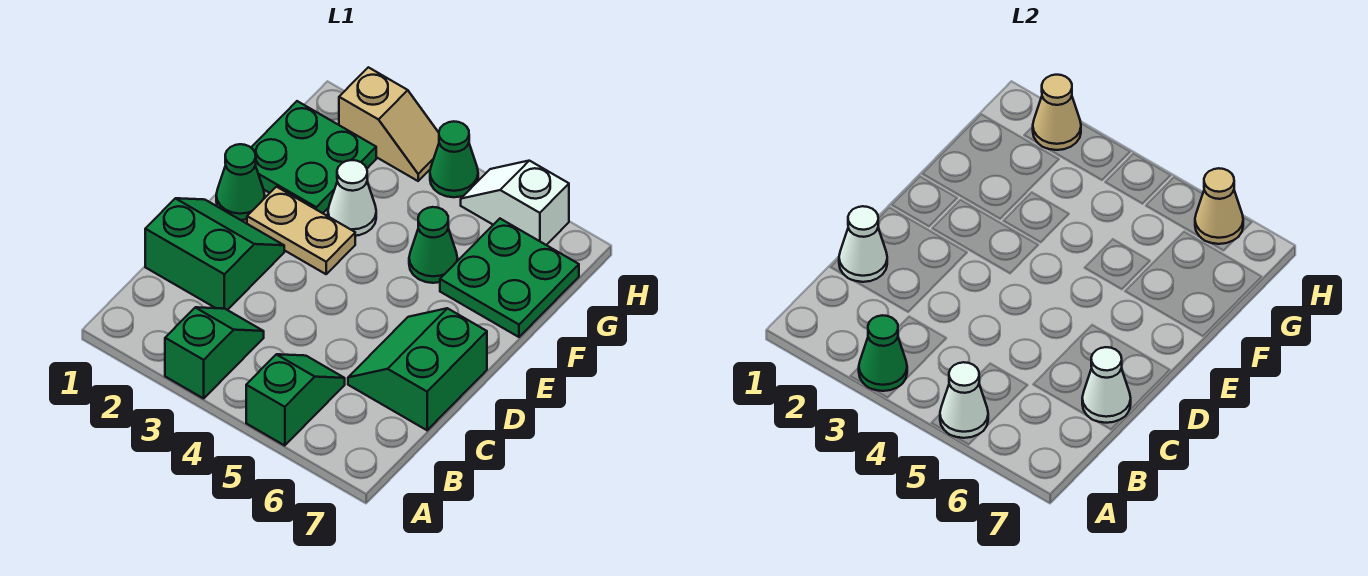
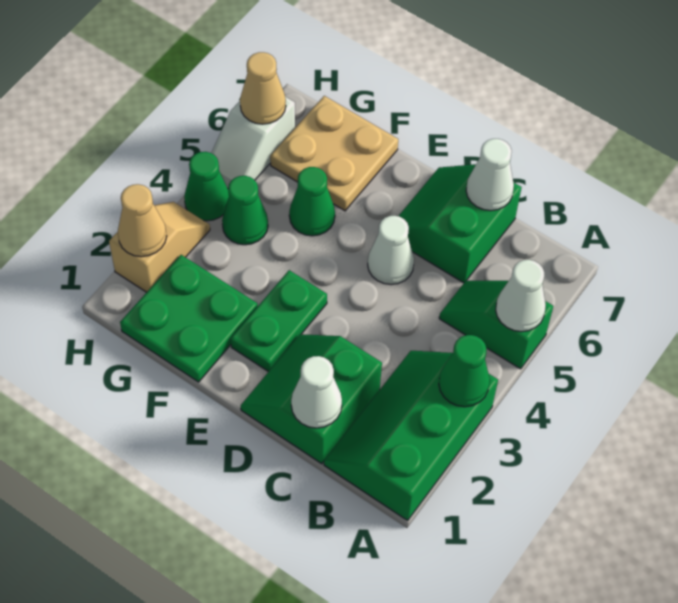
green slope A3:B3 level 1 top A -> green slope A1:B3 level 1 top A
green slope C6:D7 level 1 top 7 -> green slope C6:D7 level 1 top C
green cone E1 level 1 -> green cone G4 level 1
tan plate E2:E3 level 1 -> green plate E2:E3 level 1
white cone F3 level 1 -> white cone D5 level 1
green plate F6:G7 level 1 -> tan plate F6:G7 level 1

